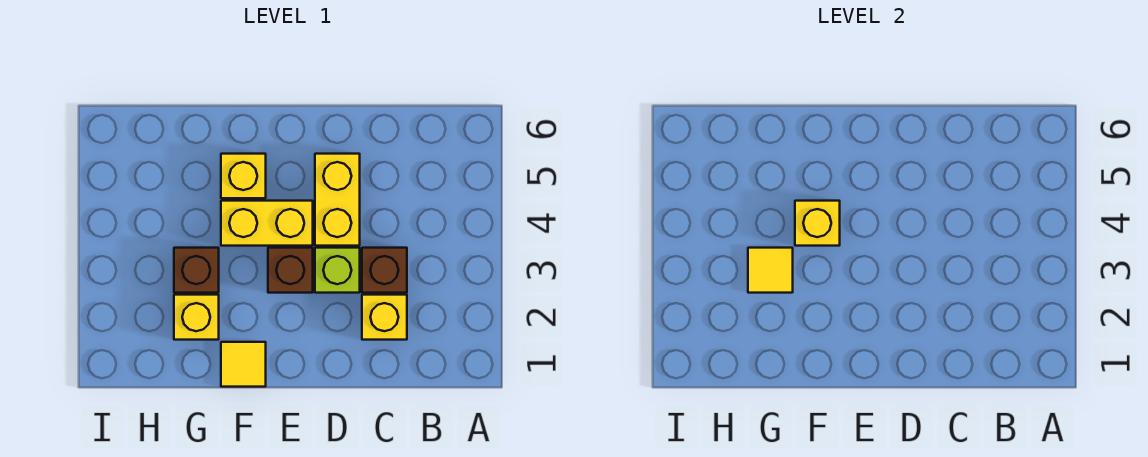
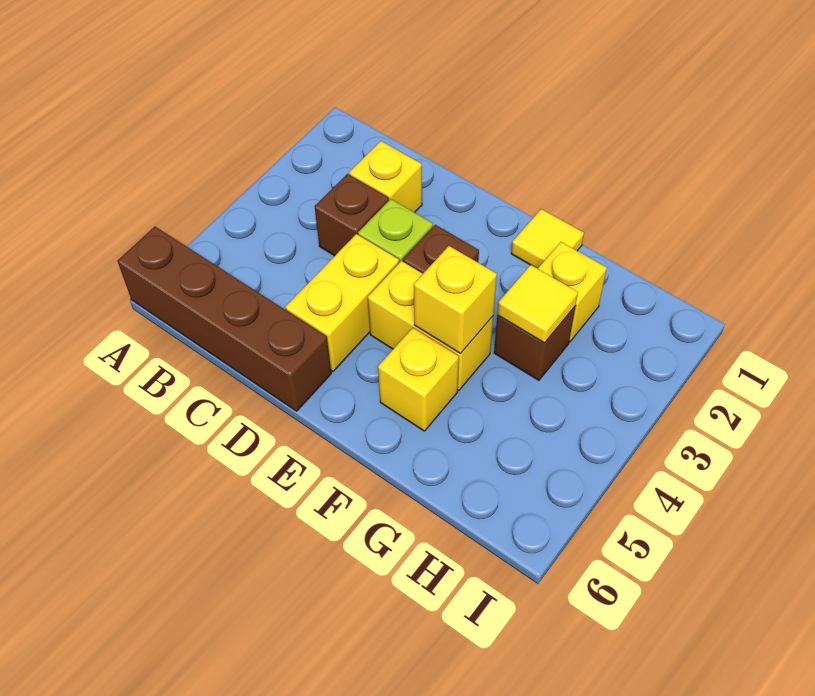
none -> brown brick A6:D6 level 1

